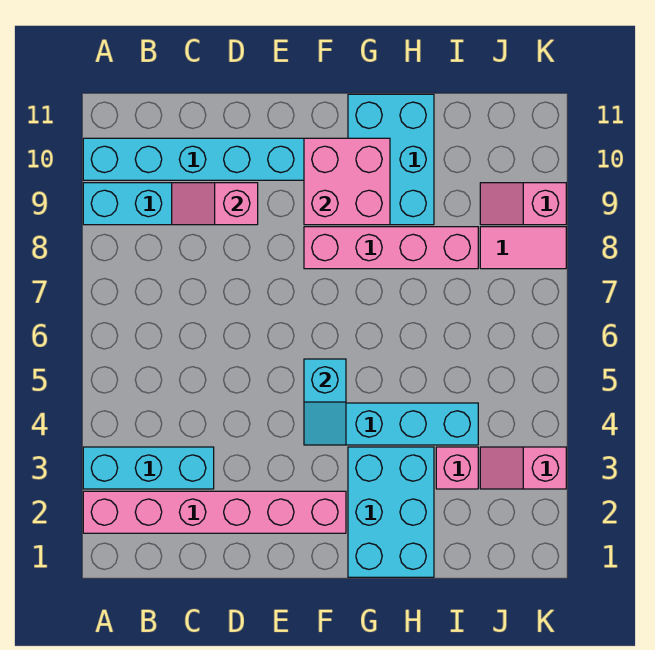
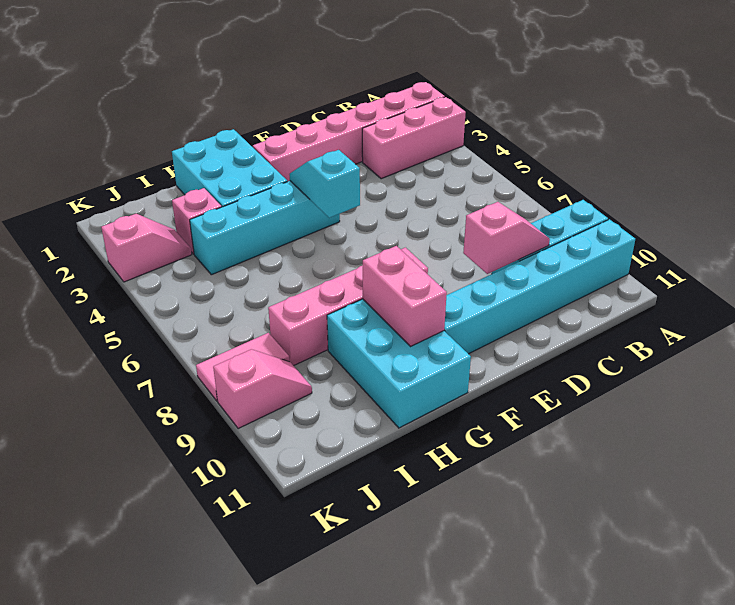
cyan brick A3:C3 level 1 -> pink brick A3:C3 level 1
pink brick F9:G10 level 2 -> pink brick G9:G10 level 2

